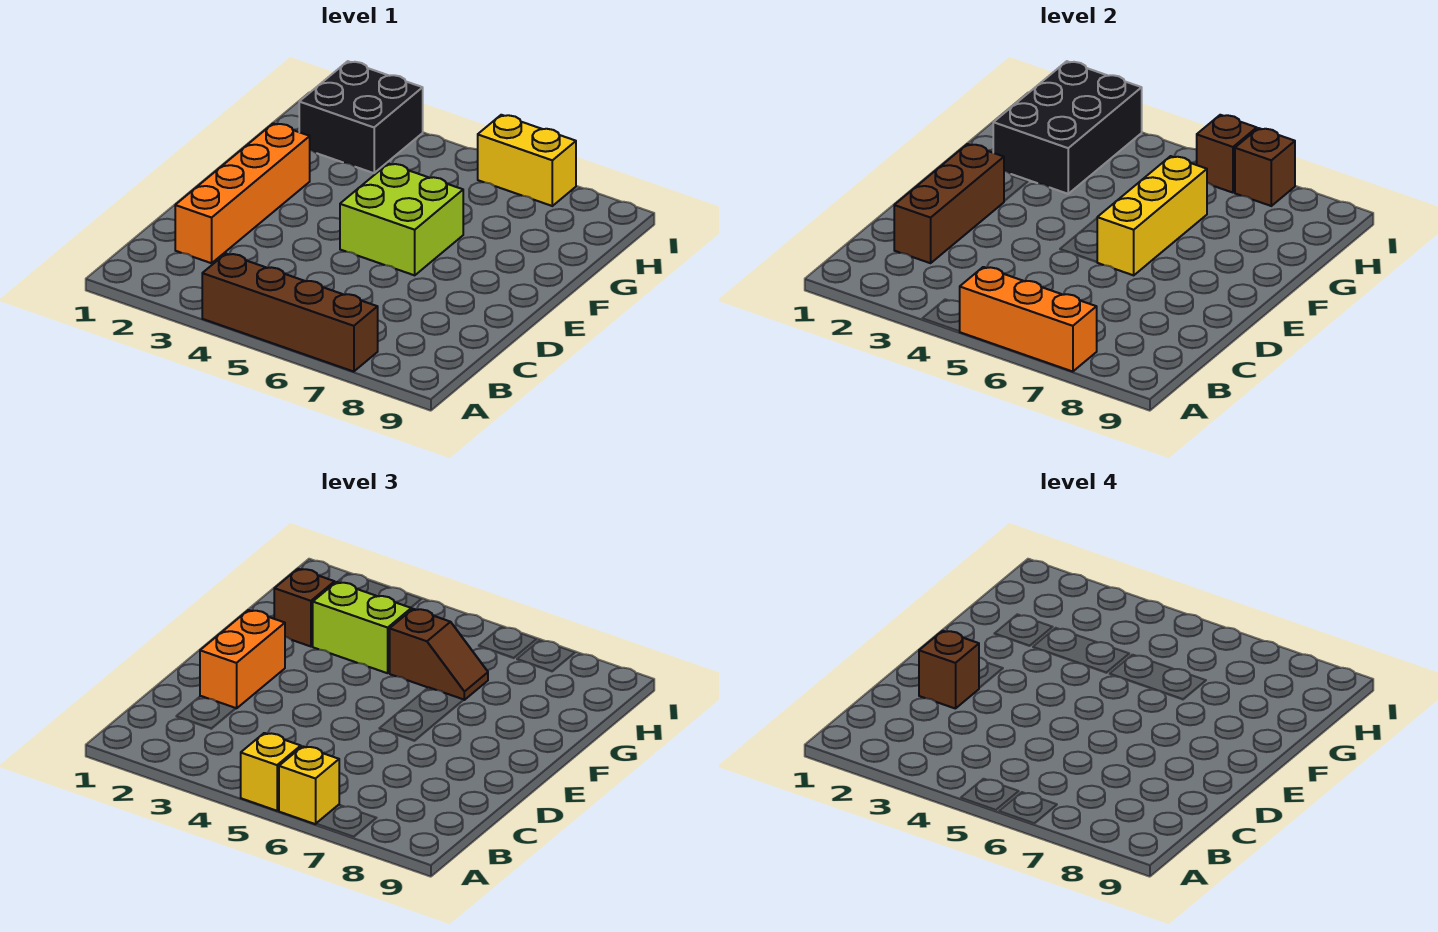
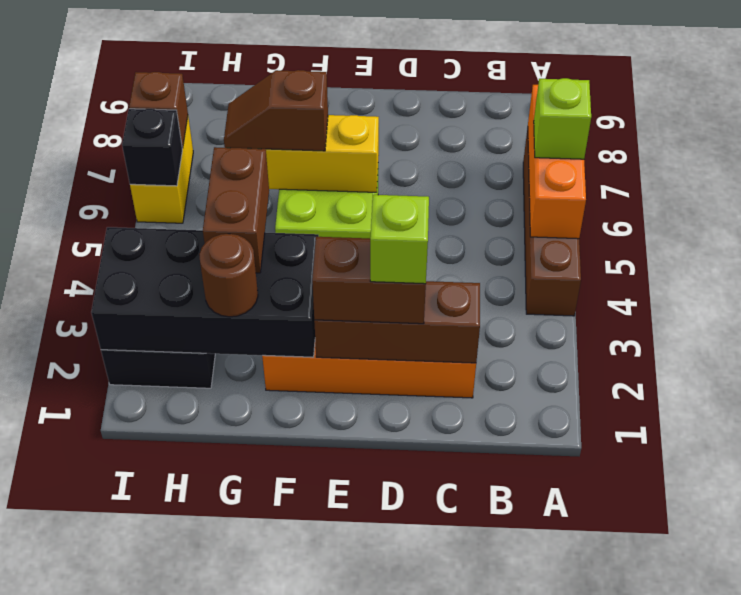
yellow brick A5 level 3 -> none
yellow brick A6 level 3 -> lime brick A6 level 3
orange brick D2:E2 level 3 -> brown brick D2:E2 level 3
brown brick D2 level 4 -> lime brick D2 level 4
black brick G2:I3 level 2 -> black brick F2:I3 level 2
brown brick G2 level 3 -> brown round brick G2 level 3
lime brick G3:G4 level 3 -> brown brick G3:G4 level 3
brown slope G5:G6 level 3 top 5 -> brown slope F6:G6 level 3 top F
brown brick I6 level 2 -> black brick I6 level 2

